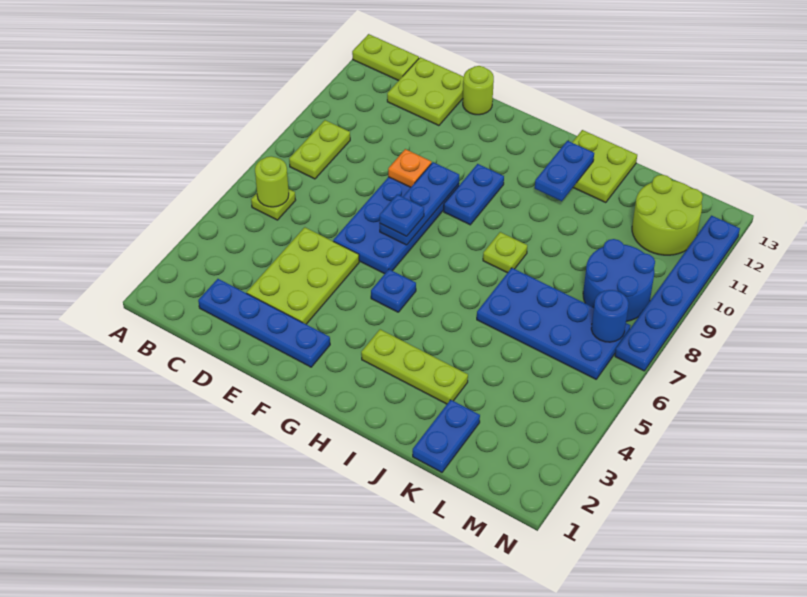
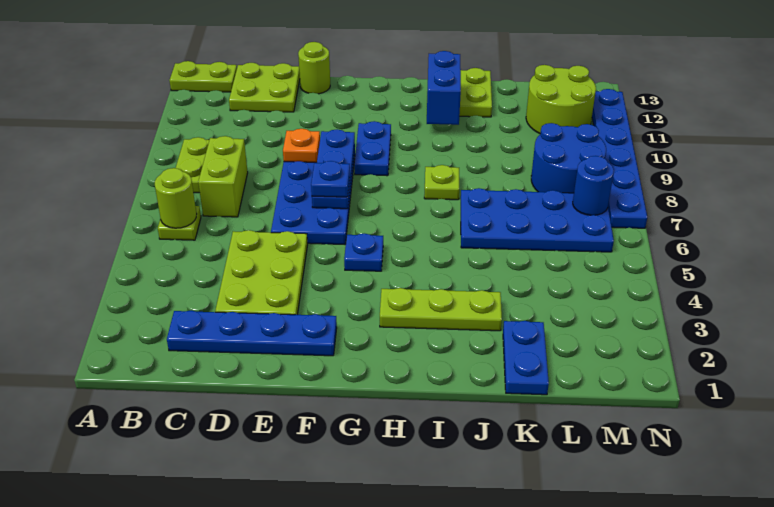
none -> lime brick C7:C8 level 1
blue plate I11:I12 level 2 -> blue brick I11:I12 level 2

